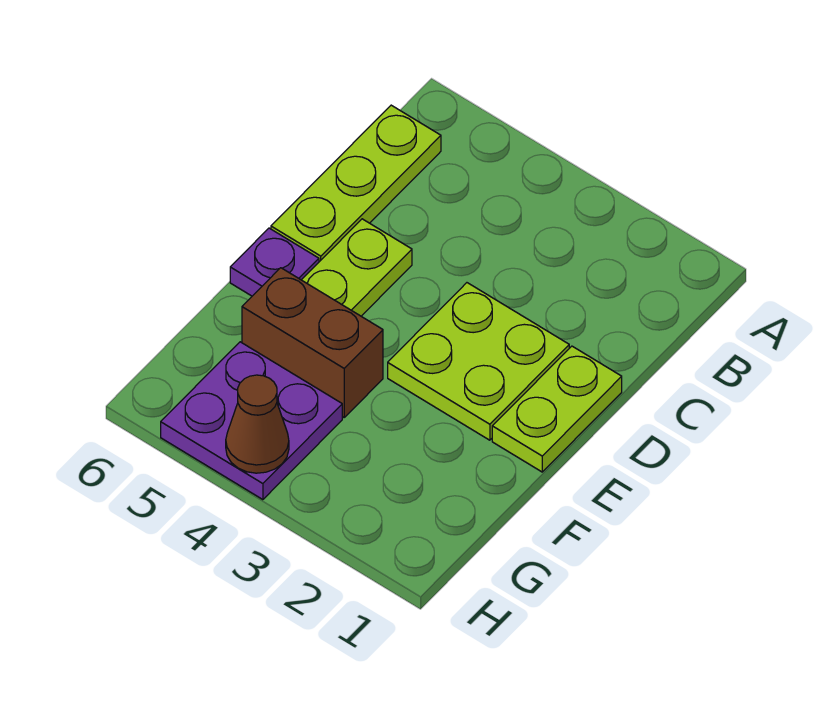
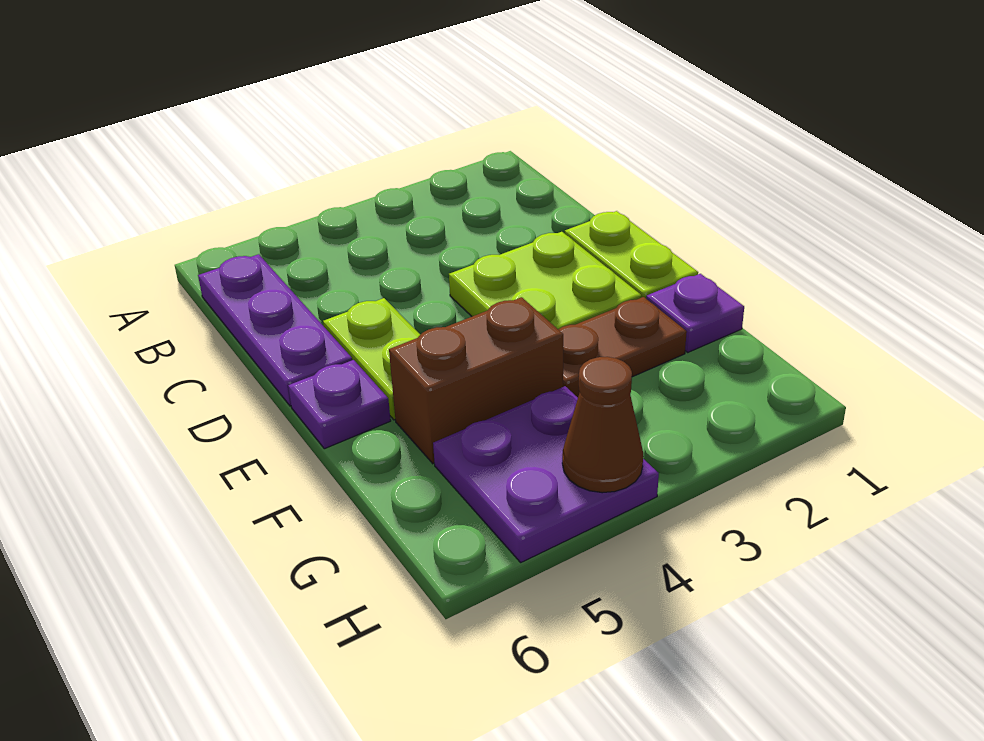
lime plate B6:D6 level 1 -> purple plate B6:D6 level 1
none -> purple plate F1 level 1
none -> brown plate F2:F3 level 1

